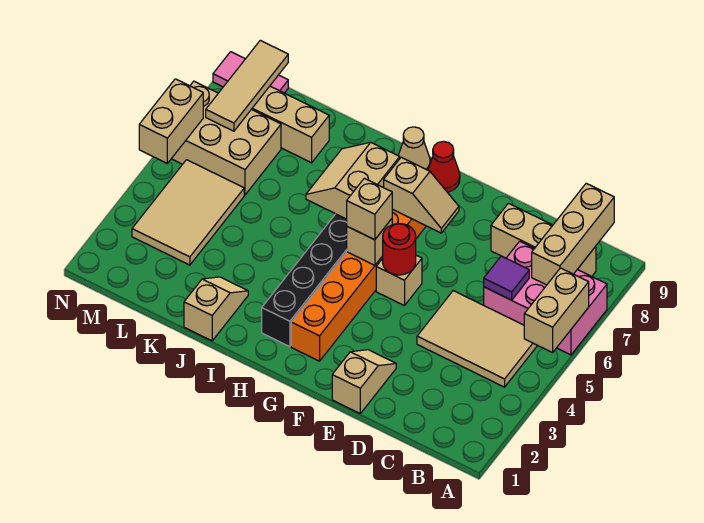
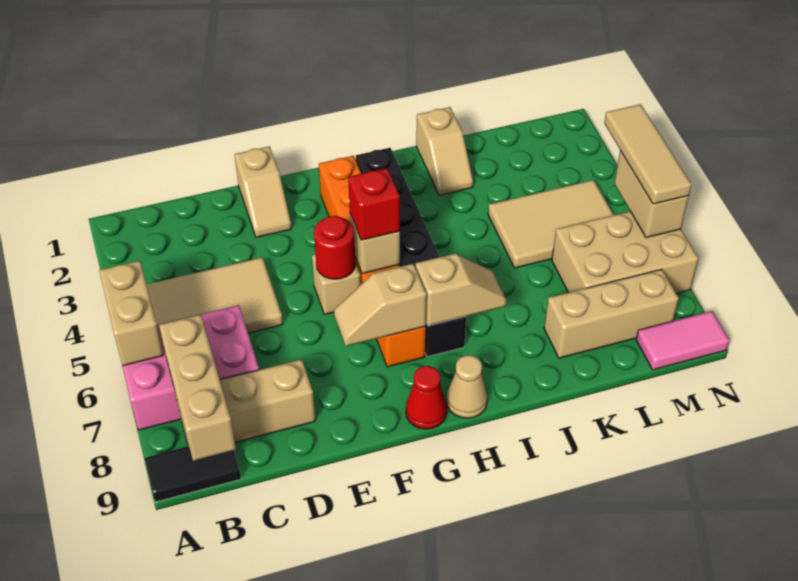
none -> black tile A9:B9 level 1
purple tile C6 level 2 -> none
tan brick G5 level 3 -> red brick G5 level 3
tan slope H6:I7 level 2 top H -> tan slope H7:I7 level 2 top H
tan tile L3:M5 level 1 -> tan tile K4:M5 level 1
tan tile M7:M9 level 2 -> tan tile N4:N6 level 3

